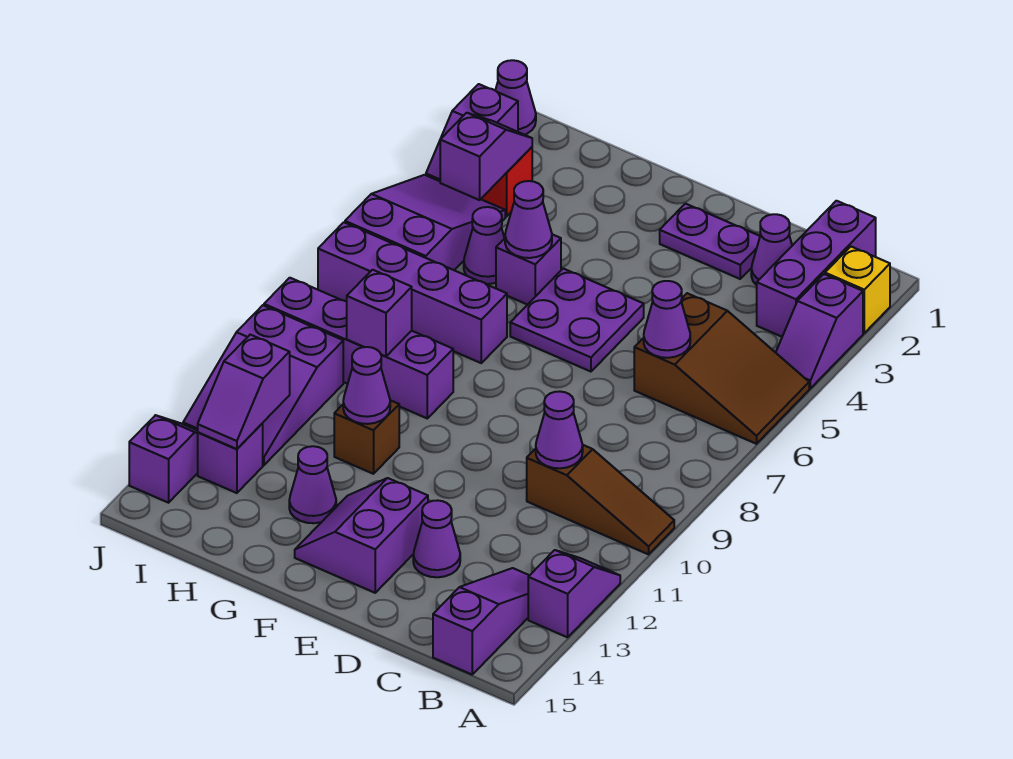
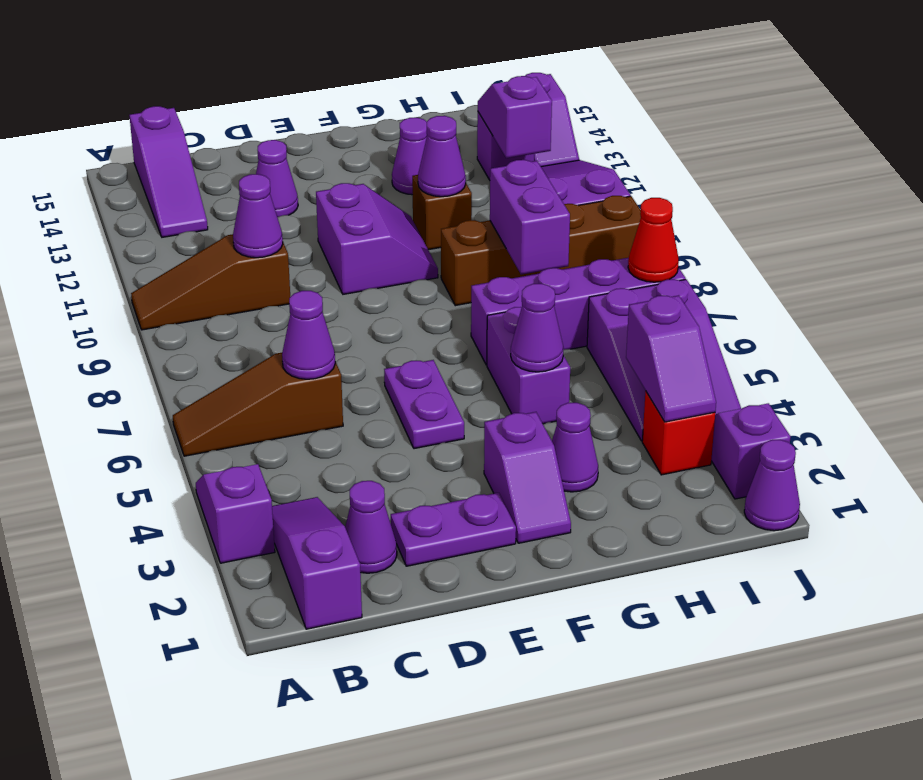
yellow brick A2 level 1 -> none
brown slope A5:C6 level 1 top C -> brown slope A6:C6 level 1 top C
purple slope A12:A13 level 1 top 13 -> purple slope F2:F3 level 1 top 3
purple brick B1:B3 level 1 -> purple slope B1:B3 level 1 top 1
purple plate E5:F6 level 1 -> purple plate E5:E6 level 1
purple slope E13:F14 level 1 top E -> purple slope E10:F11 level 1 top E
purple brick G5 level 1 -> purple brick G5:G6 level 1
purple brick G9:J9 level 1 -> brown brick G9:J9 level 1
purple cone H5 level 1 -> purple cone G3 level 1
purple brick H9 level 2 -> purple brick H8:H9 level 2
none -> red cone J7 level 2

